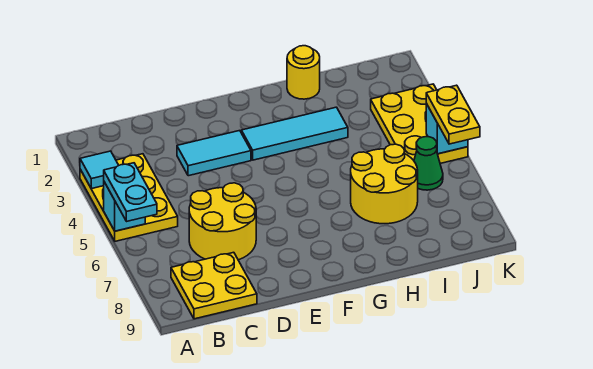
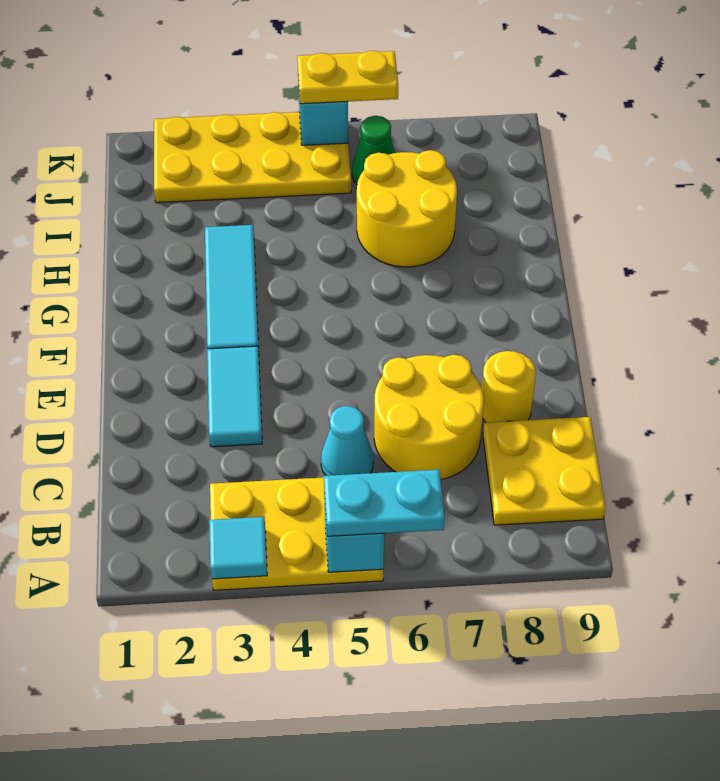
none -> cyan cone C5 level 1
yellow round brick H1 level 1 -> yellow round brick D8 level 1
yellow plate J3:K5 level 1 -> yellow plate J2:K5 level 1

